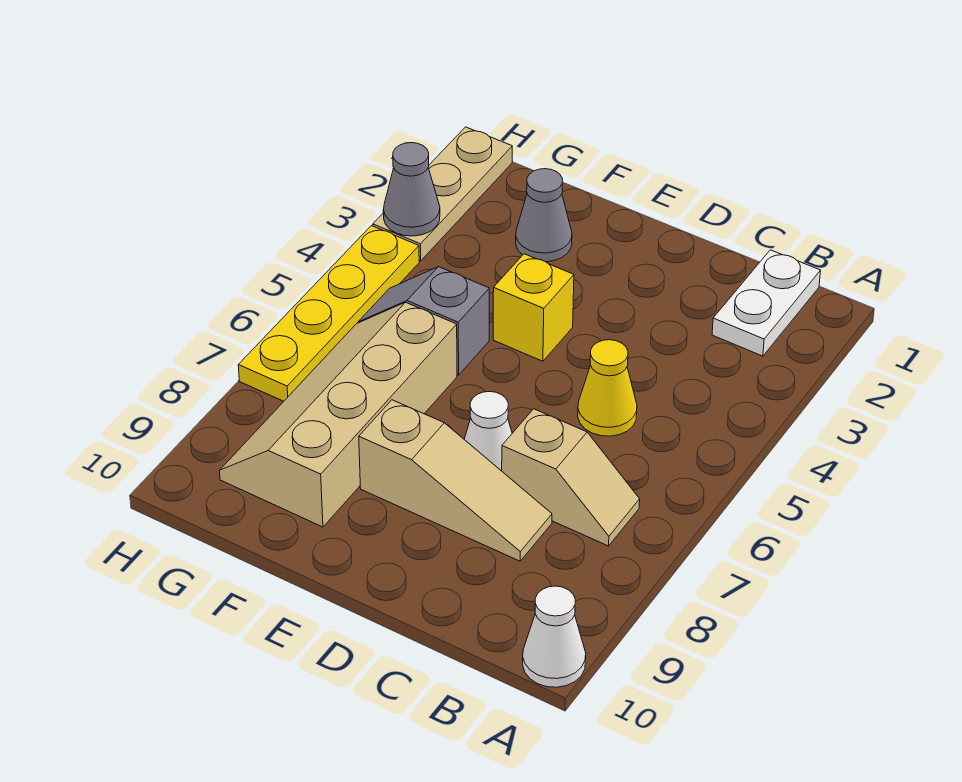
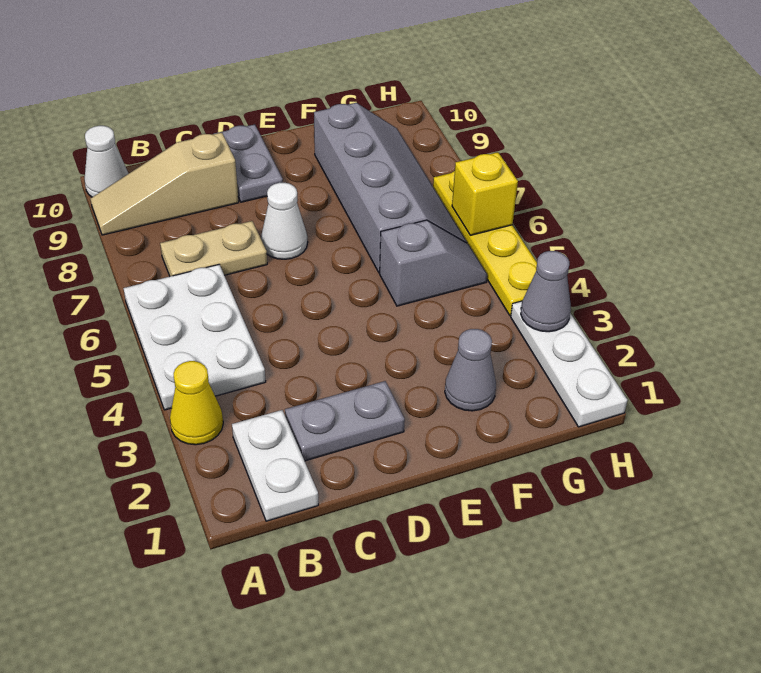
none -> white plate A4:B6 level 1
tan slope B7:C7 level 1 top C -> tan plate B7:C7 level 1
none -> grey plate C2:D2 level 1
yellow cone C5 level 1 -> yellow cone A3 level 1
tan slope C8:E8 level 1 top E -> tan slope A9:C9 level 1 top C
none -> grey plate D9:D10 level 1
yellow brick E4 level 1 -> yellow brick H6 level 2
tan slope F6:G9 level 1 top F -> grey slope F6:G9 level 1 top F
tan plate H1:H3 level 1 -> white plate H1:H3 level 1

